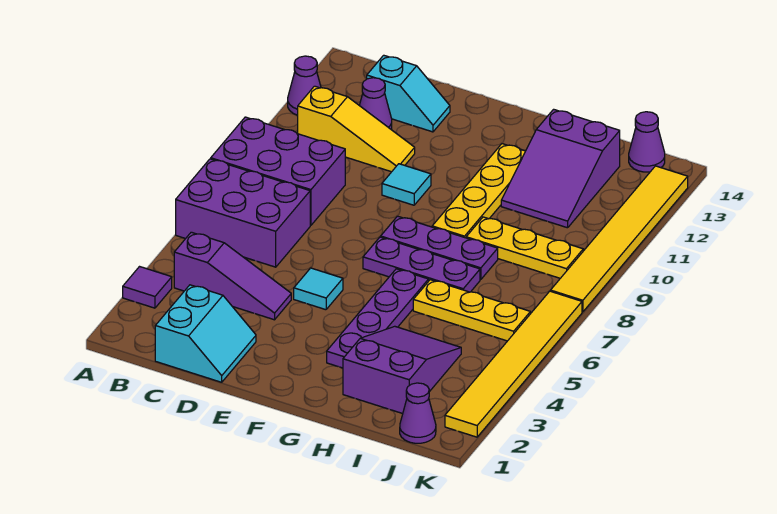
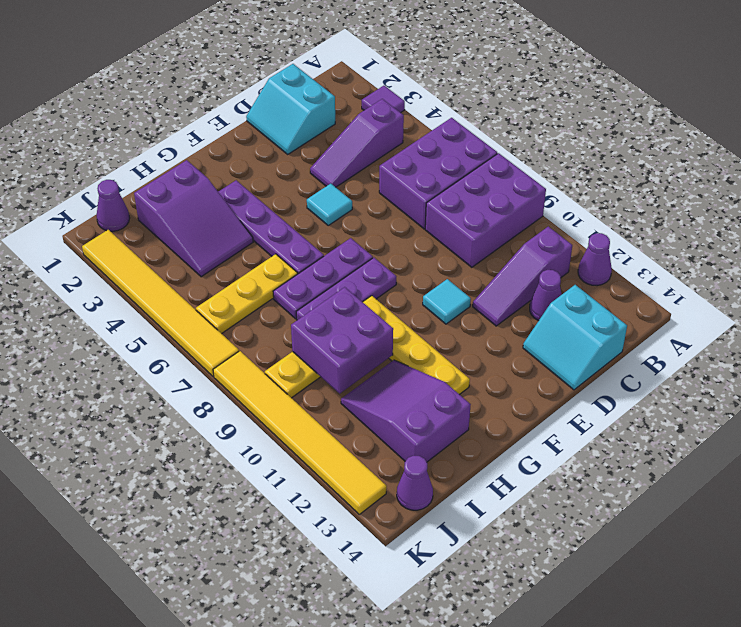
yellow slope B11:D11 level 1 top B -> purple slope B11:D11 level 1 top B
cyan slope C13:D13 level 1 top C -> cyan slope C13:D14 level 1 top C
none -> purple brick H9:I10 level 2

